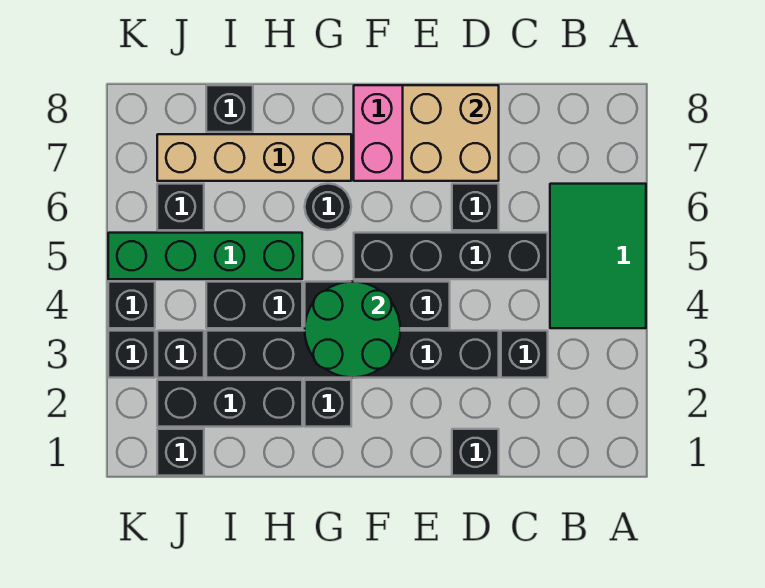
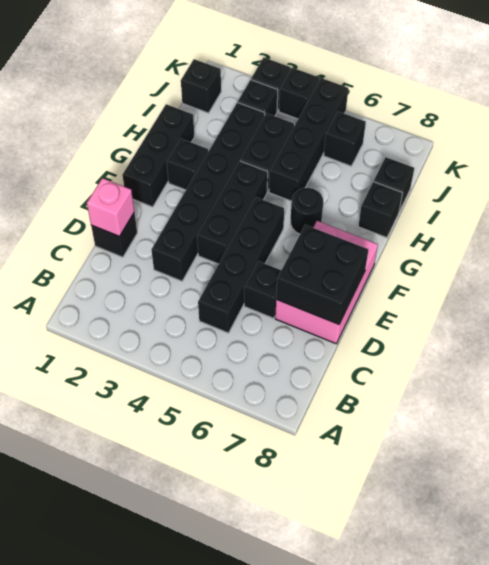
green tile A4:B6 level 1 -> none
black brick C3 level 1 -> black brick H8 level 1
none -> pink brick D1 level 2
tan brick D7:E8 level 2 -> black brick D7:E8 level 2
green round brick F3:G4 level 2 -> none
tan brick G7:J7 level 1 -> none
black brick H2:J2 level 1 -> black brick F1:H1 level 1
green brick H5:K5 level 1 -> black brick H5:K5 level 1

